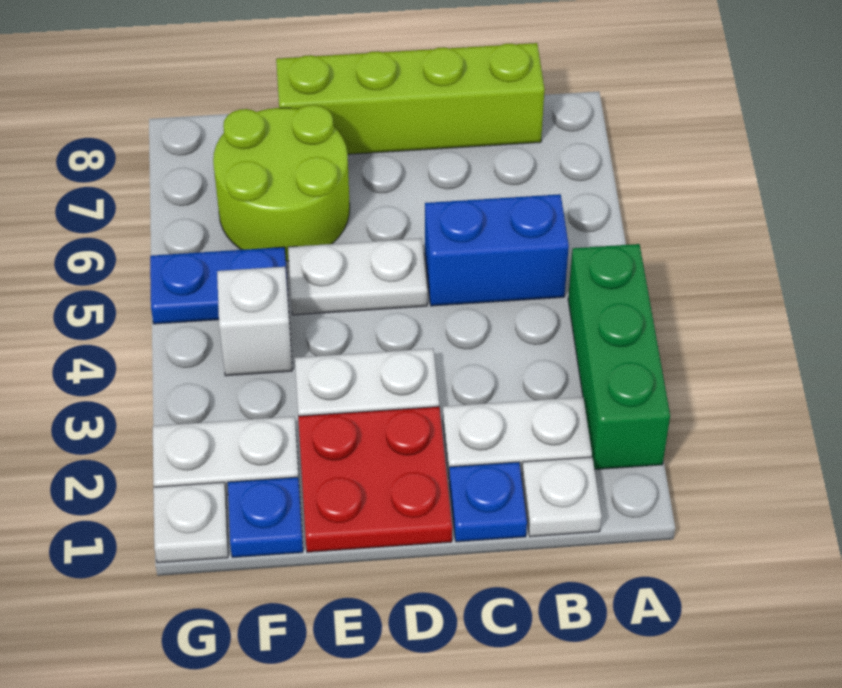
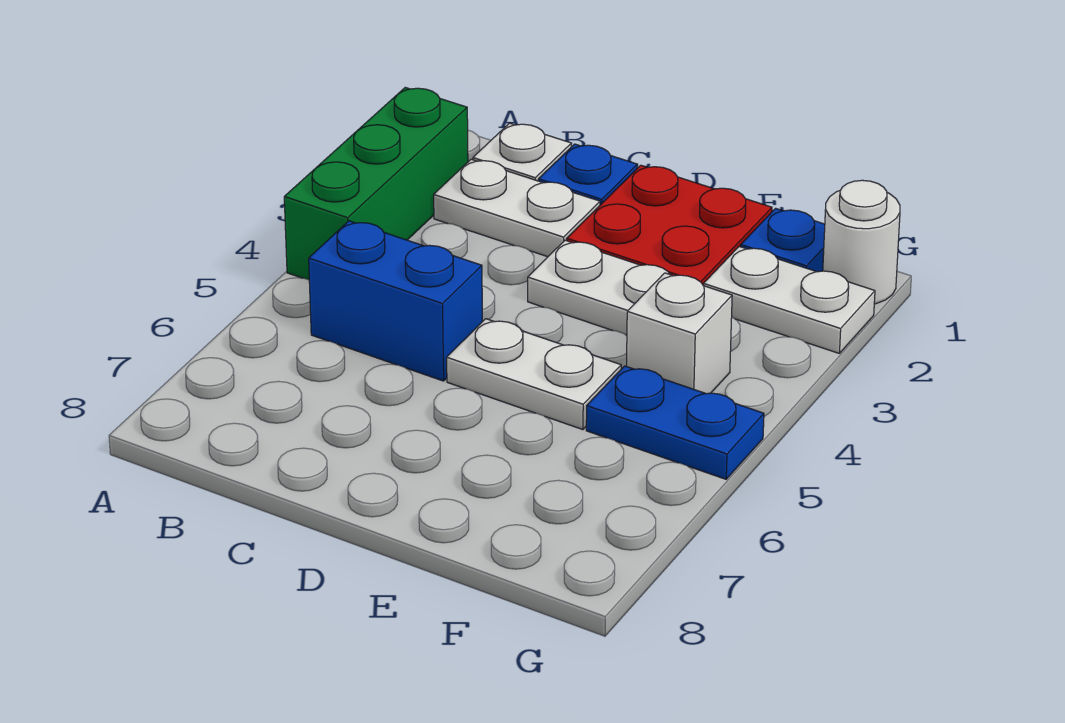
lime brick B8:E8 level 1 -> none
lime round brick E6:F7 level 1 -> none
white plate G1 level 1 -> white round brick G1 level 1

